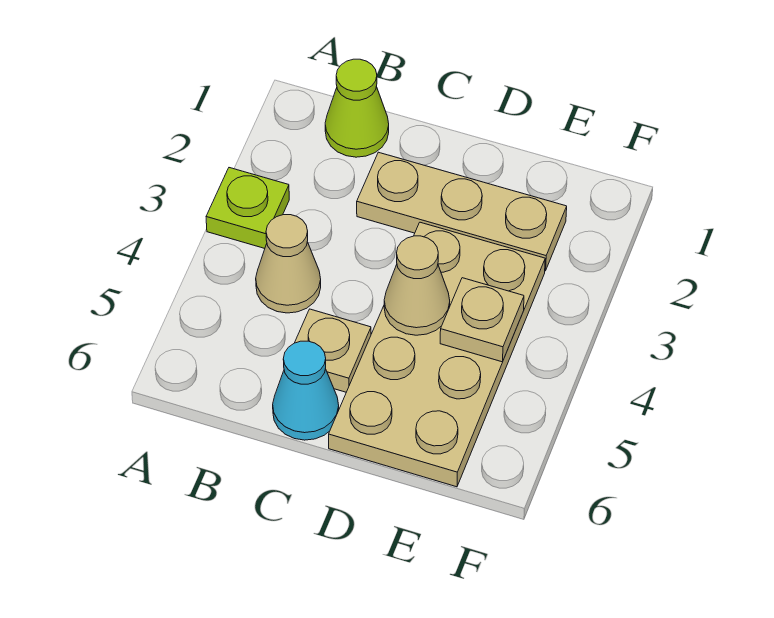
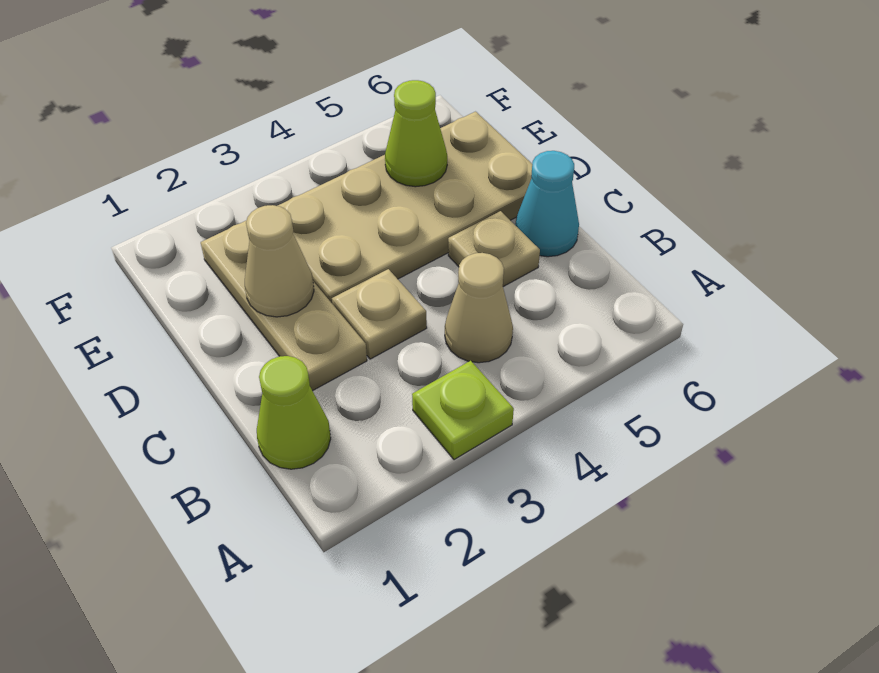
tan cone D4 level 2 -> tan cone D2 level 2
tan plate E4 level 2 -> tan plate C3 level 1
none -> lime cone E5 level 2

